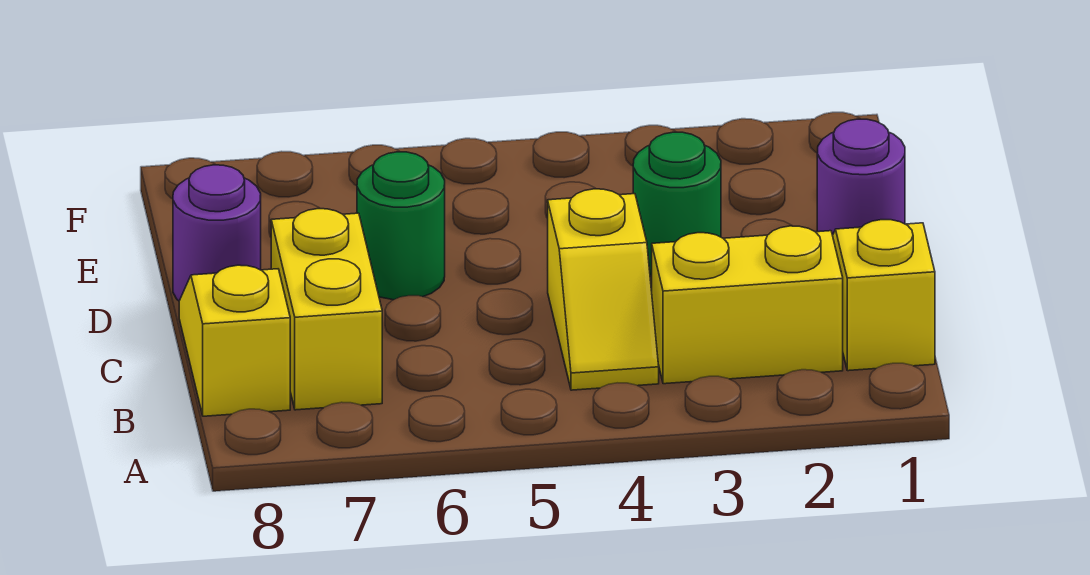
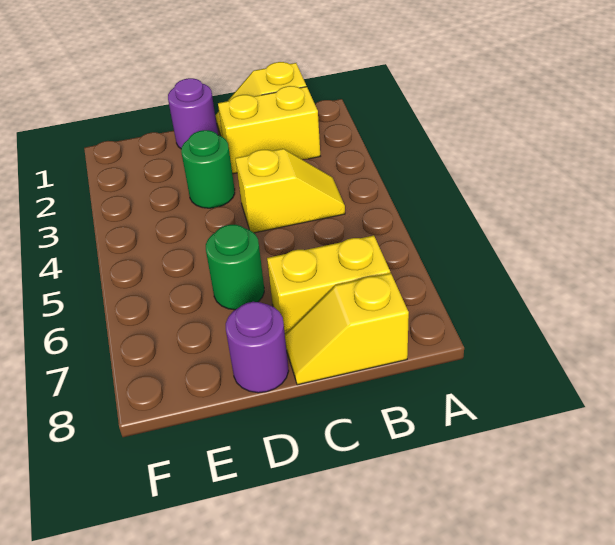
yellow brick B2:B3 level 1 -> yellow brick B2:C2 level 1

